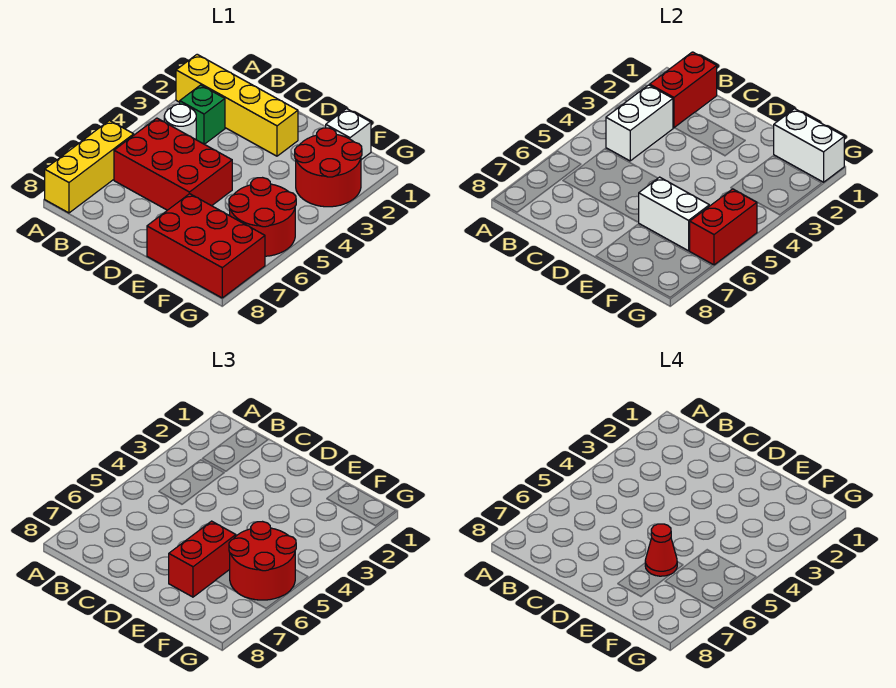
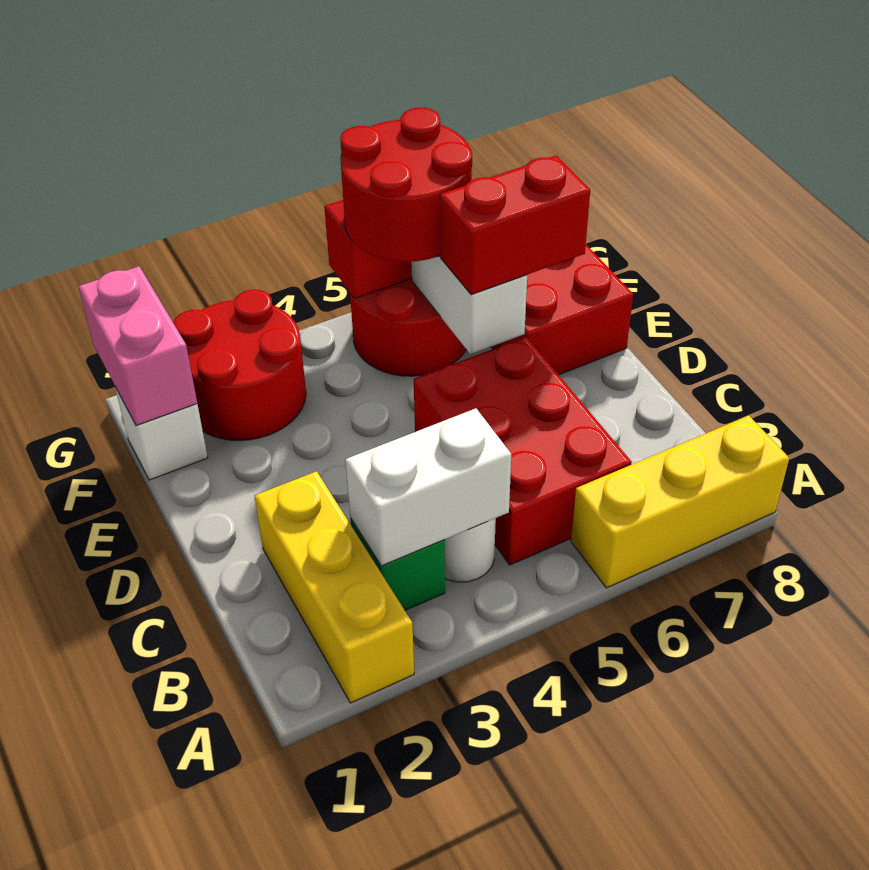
yellow brick A2:D2 level 1 -> yellow brick A2:C2 level 1
red brick B1:B2 level 2 -> none
red cone E6 level 4 -> none
white brick F1:G1 level 2 -> pink brick F1:G1 level 2

